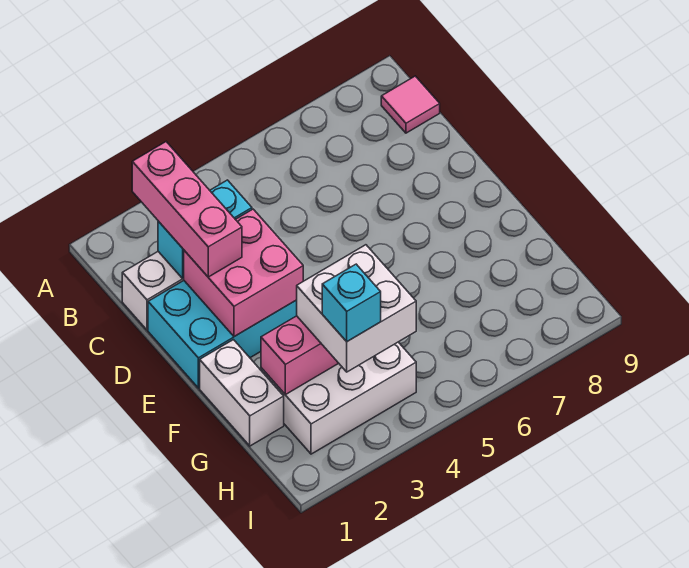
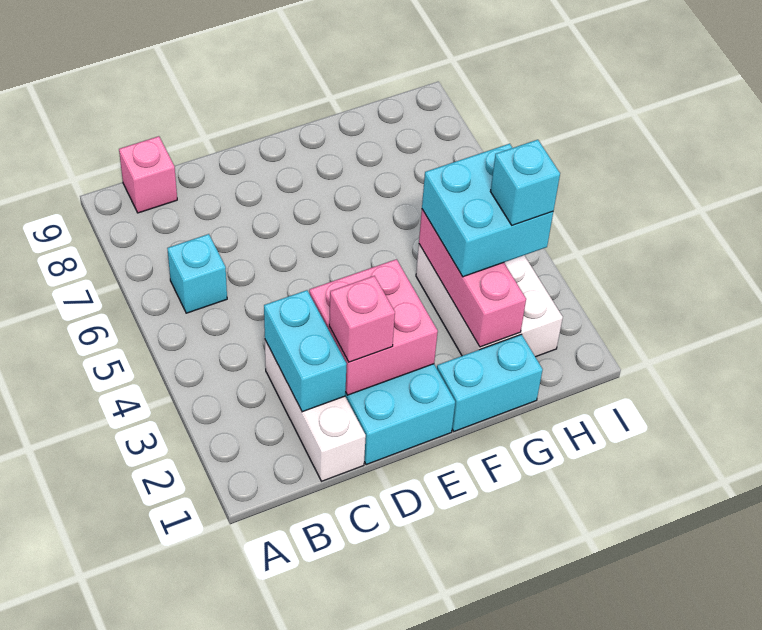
pink brick B2:D2 level 3 -> pink brick D2 level 3
none -> cyan brick B6 level 1
pink tile B9 level 1 -> pink brick B9 level 1
white brick F1:G1 level 1 -> cyan brick F1:G1 level 1
white brick G3:H4 level 3 -> cyan brick G3:H4 level 3

